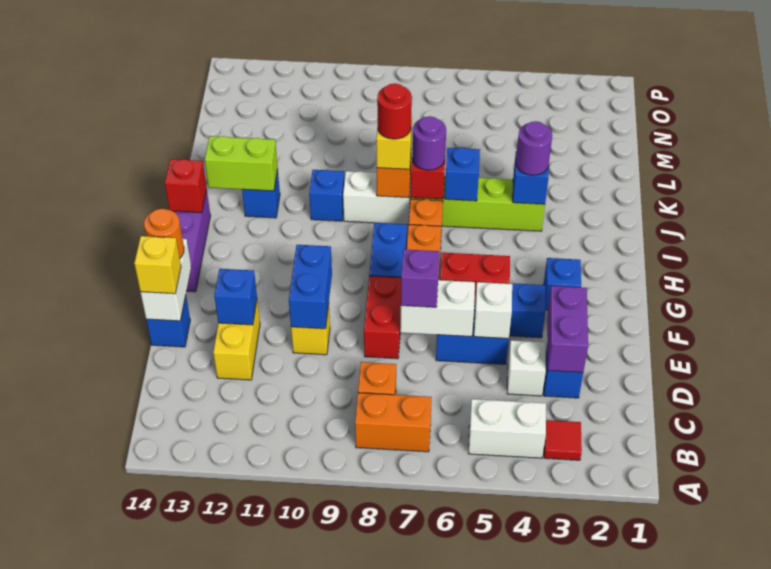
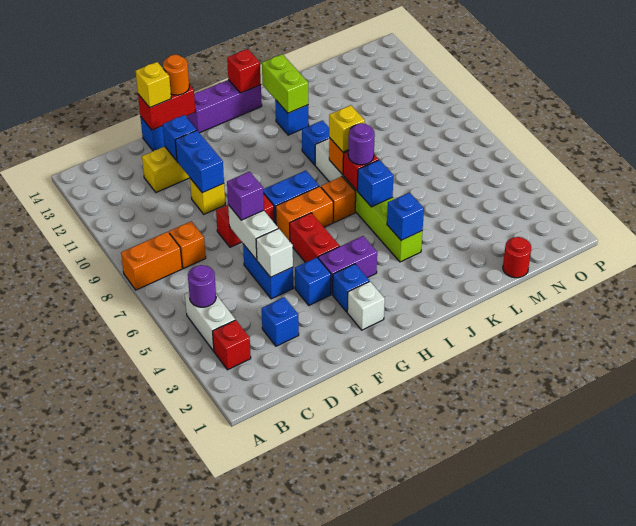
red tile B3 level 1 -> red brick B3 level 1
orange brick B7:B8 level 1 -> orange brick A8:B8 level 1
purple brick D3:E3 level 2 -> purple brick G4:H4 level 1
white brick D4 level 1 -> white brick G2 level 1
blue brick E10:F10 level 2 -> blue brick E10:E11 level 2
white brick E14:F14 level 2 -> red brick E14:F14 level 2
purple round brick J4 level 3 -> purple round brick B5 level 2
red round brick J8 level 4 -> red round brick M1 level 1

